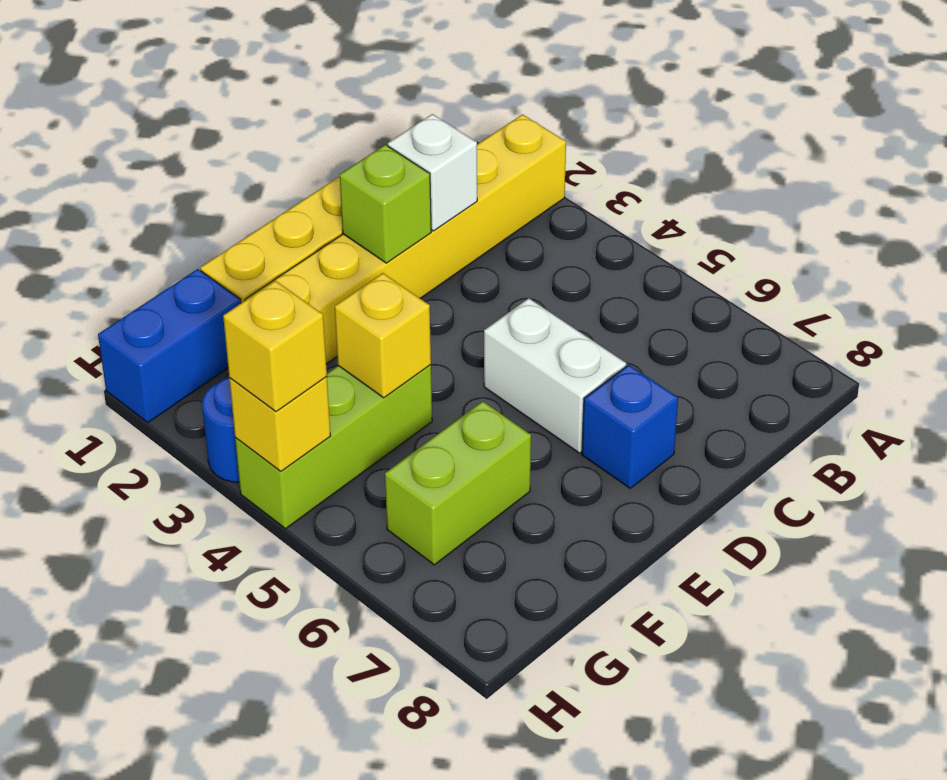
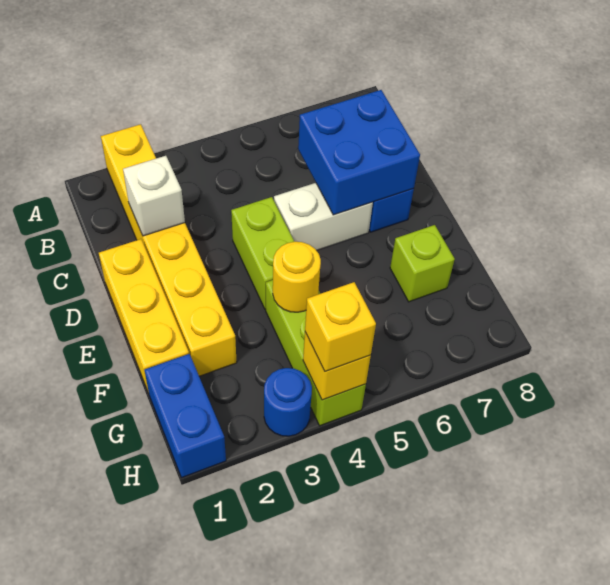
none -> blue brick C6:D7 level 2
lime brick D2 level 2 -> lime brick F7 level 1
yellow brick F4 level 2 -> yellow round brick F4 level 2
lime brick F6:G6 level 1 -> lime brick D4:E4 level 1

